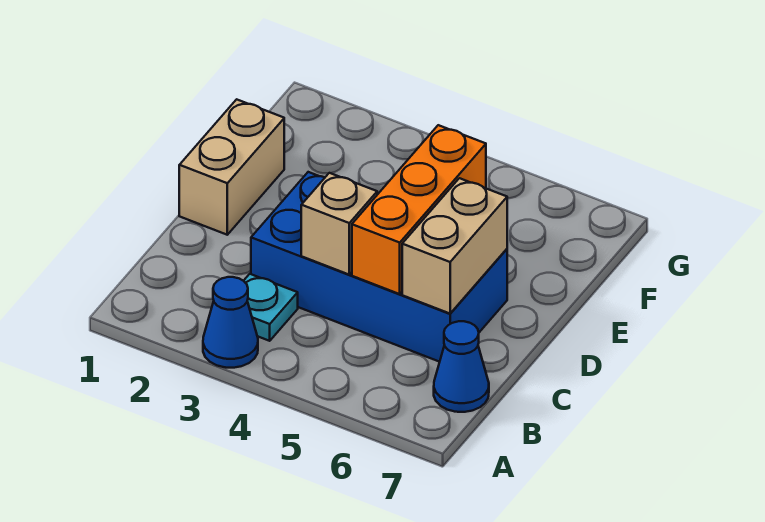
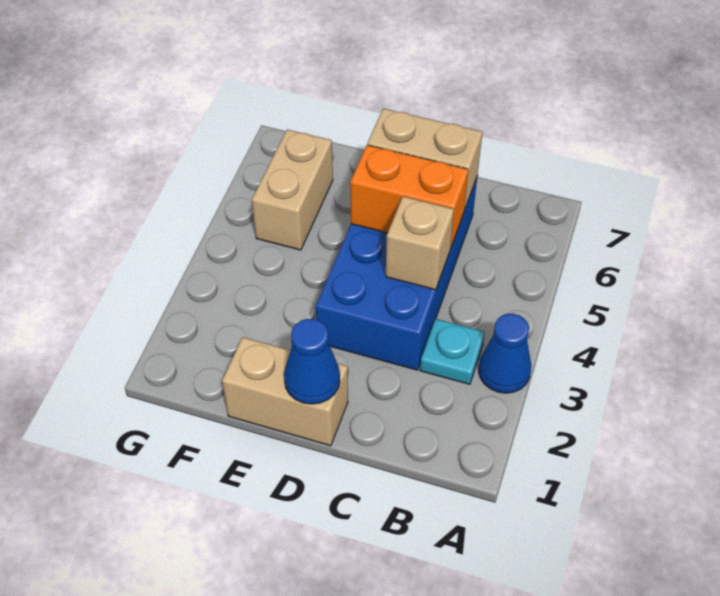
blue cone B7 level 1 -> blue cone D1 level 2
orange brick C5:E5 level 2 -> orange brick C5:D5 level 2
none -> tan brick F5:F6 level 1

